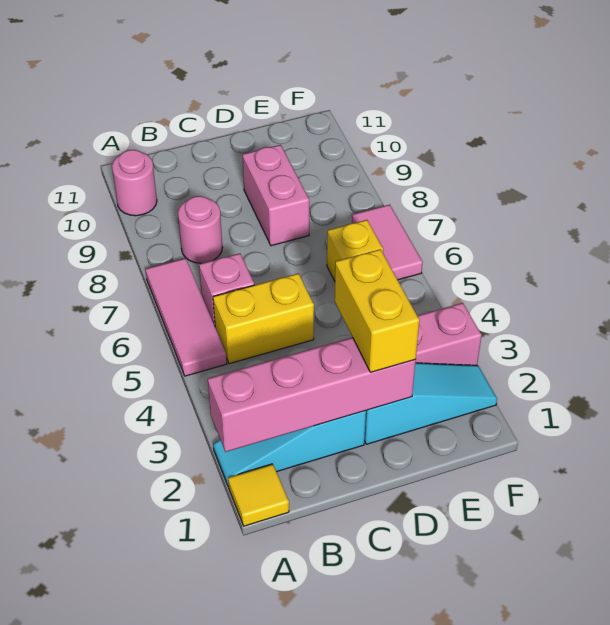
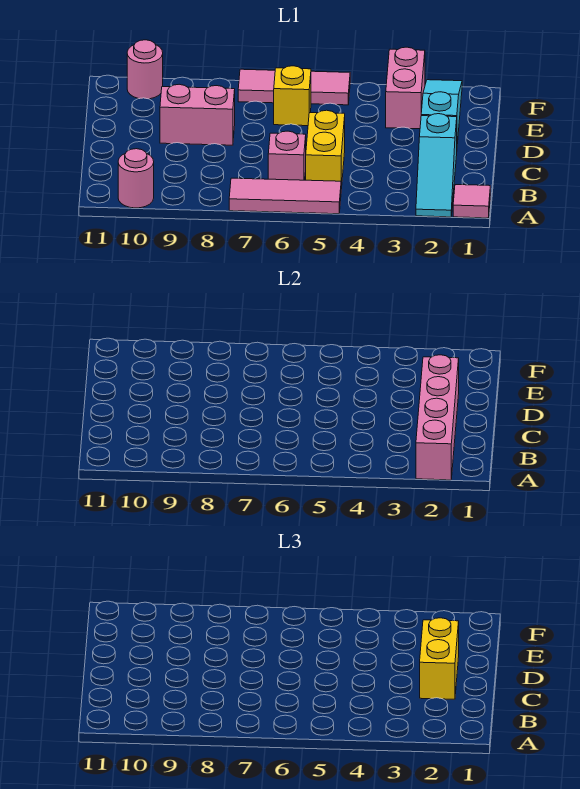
yellow tile A1 level 1 -> pink tile A1 level 1
pink round brick B8 level 1 -> pink round brick F10 level 1
yellow brick D2:D3 level 3 -> yellow brick C2:D2 level 3
pink tile F6:F7 level 1 -> pink tile F5:F7 level 1

